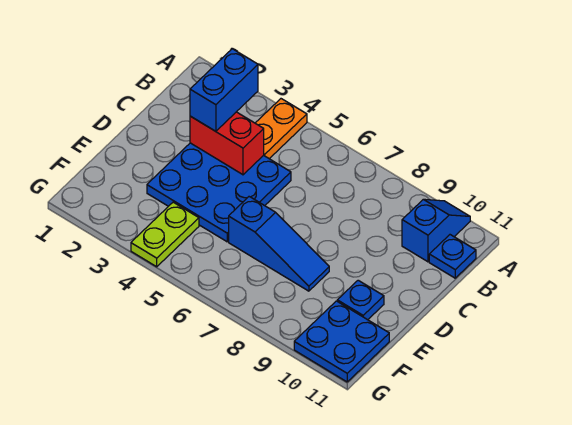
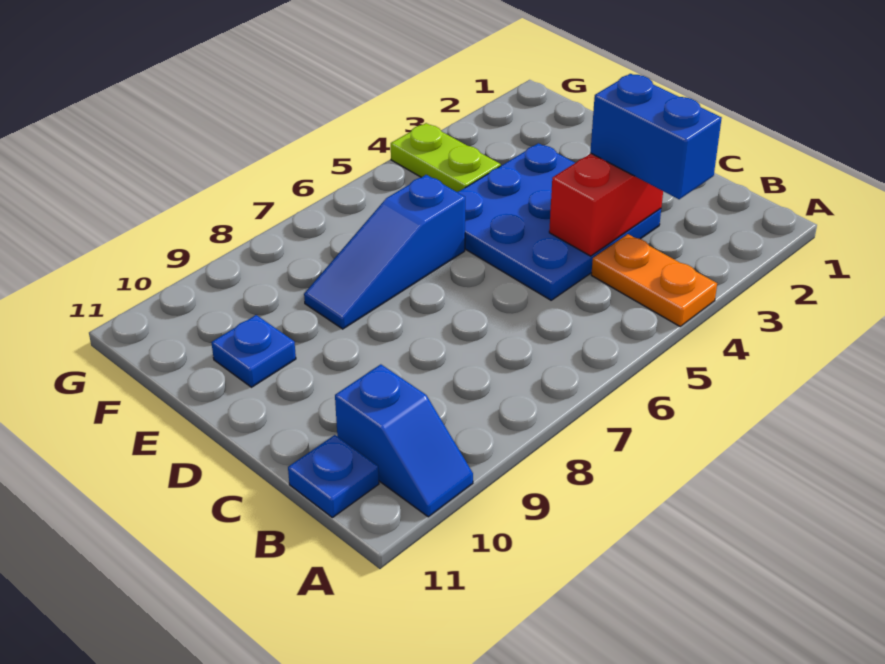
blue plate F10:G11 level 1 -> none

